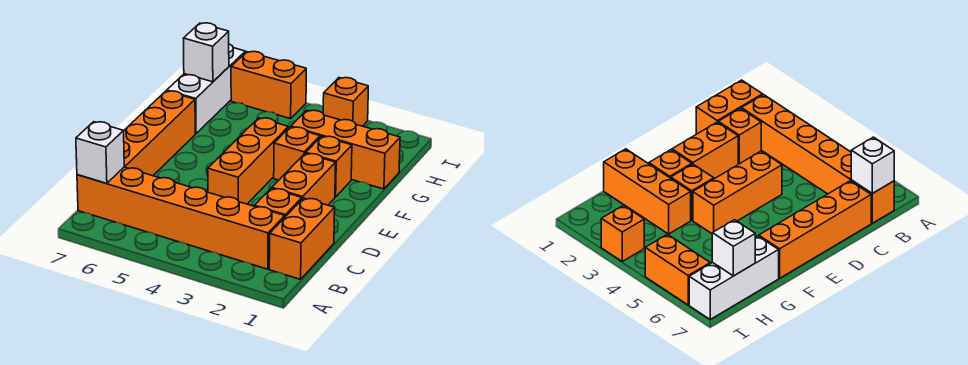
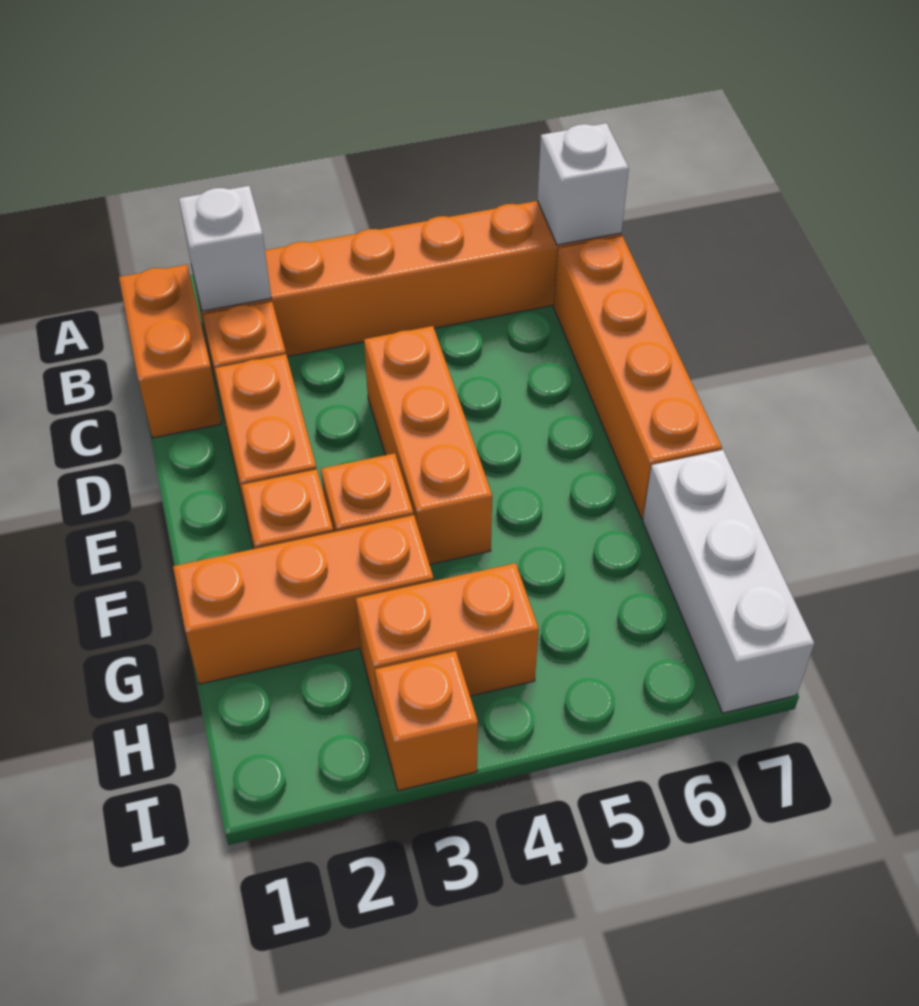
white brick H7 level 2 -> white brick B2 level 2
orange brick I5:I6 level 1 -> orange brick H3:H4 level 1

